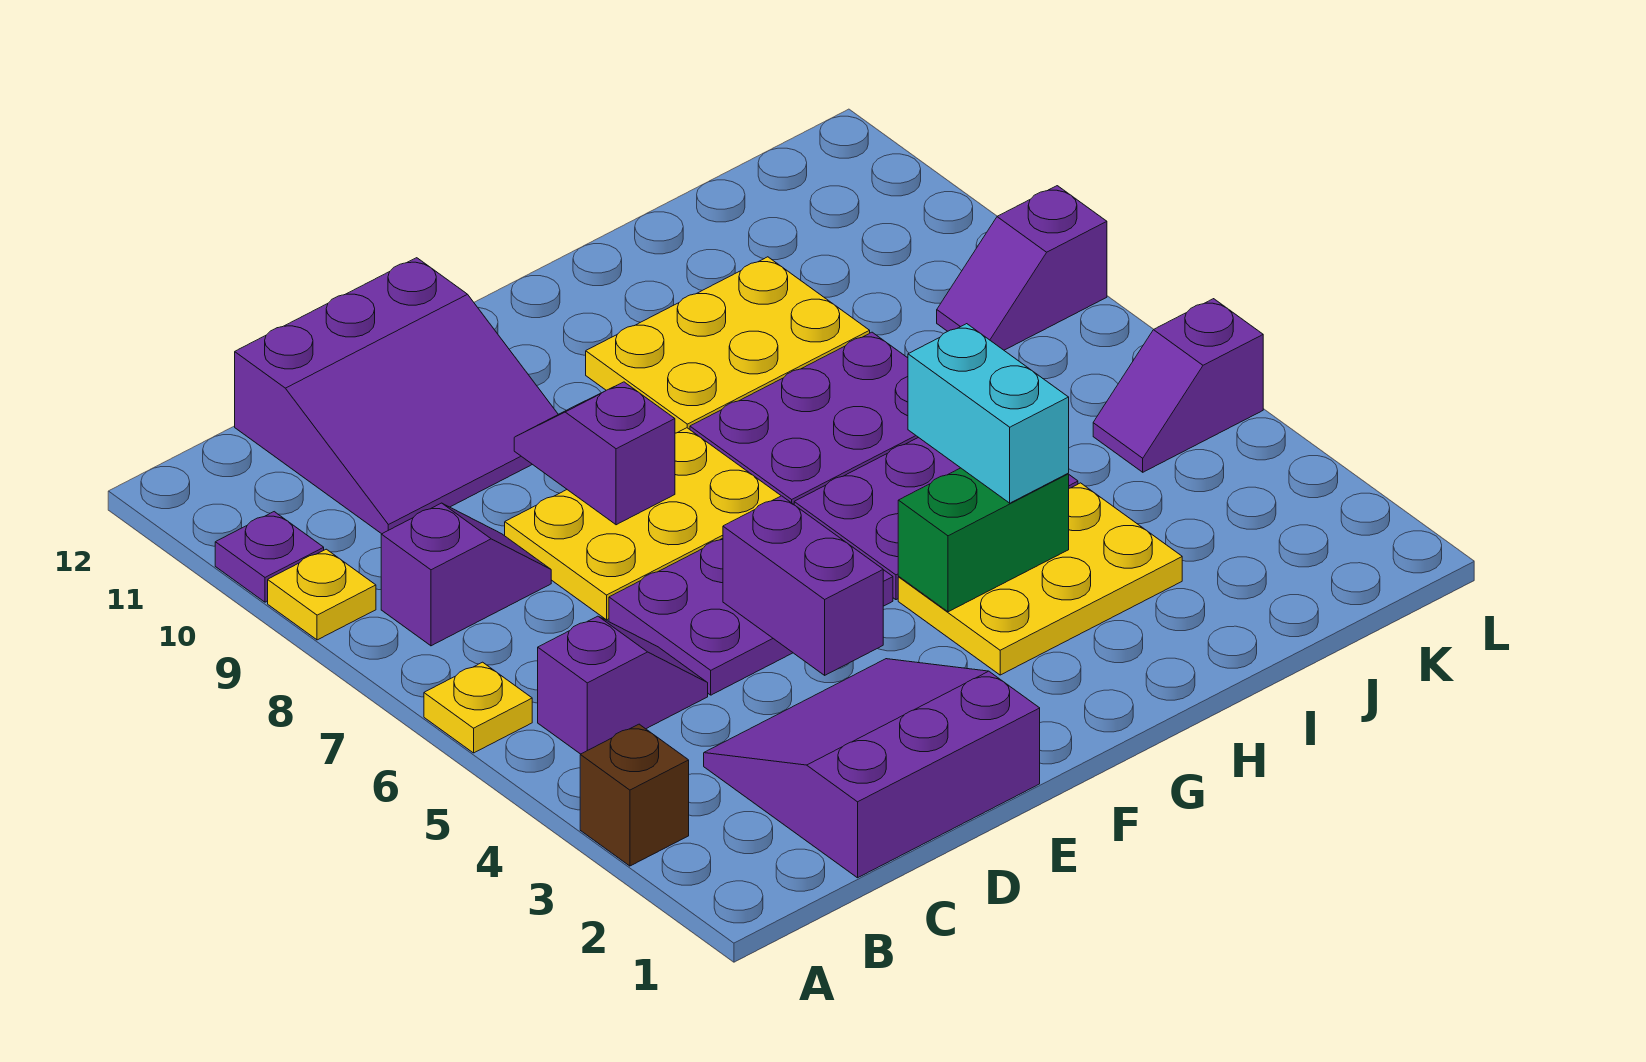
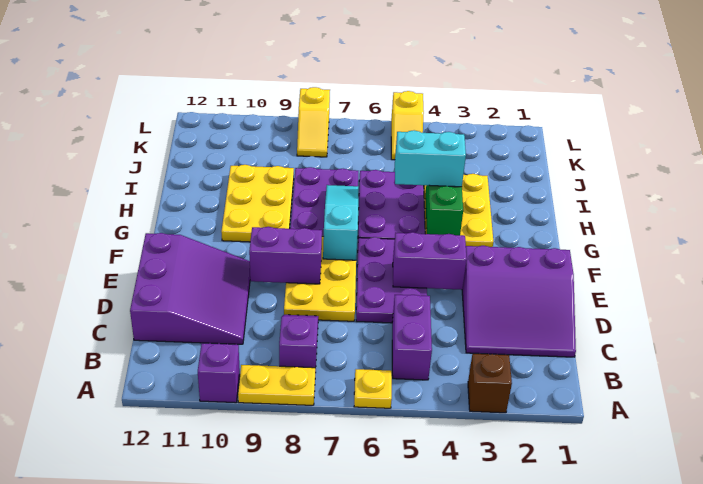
yellow plate A9 level 1 -> yellow plate A8:A9 level 1
purple plate A10 level 1 -> purple brick A10 level 1
purple slope B5:C5 level 1 top B -> purple brick B5:C5 level 1
purple slope C1:E3 level 1 top 1 -> purple slope C1:E3 level 1 top E
purple slope E8:E9 level 2 top 8 -> purple brick E8:E9 level 2
none -> cyan slope F7:H7 level 2 top F
purple slope K5:L5 level 1 top L -> yellow slope K5:L5 level 1 top L
purple slope K8:L8 level 1 top L -> yellow slope K8:L8 level 1 top L

